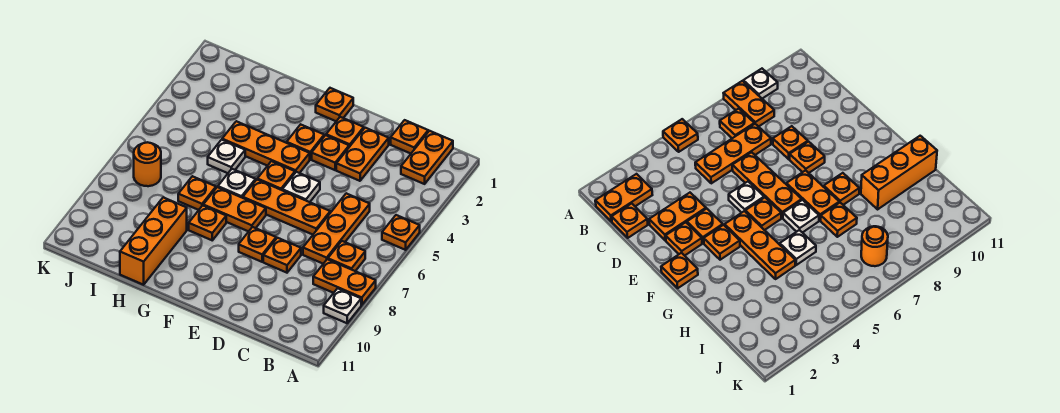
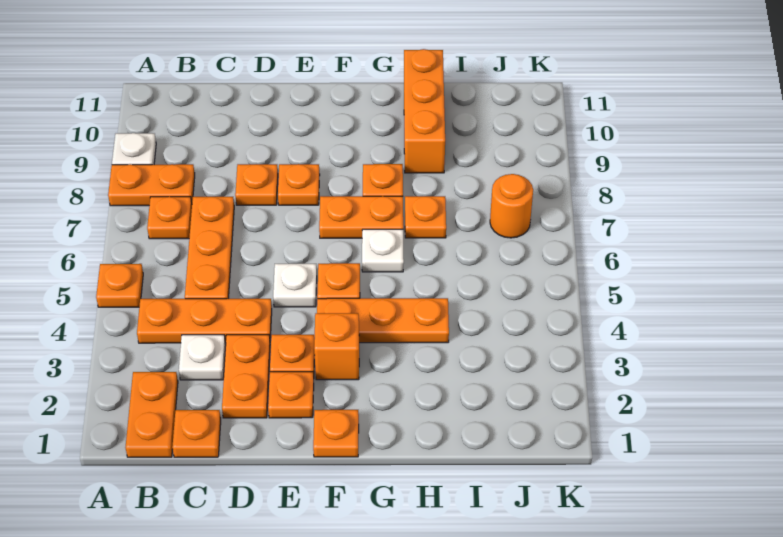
orange plate D6:F6 level 1 -> orange plate B4:D4 level 1
orange plate F3 level 1 -> orange brick F3 level 1
white plate H5 level 1 -> white plate C3 level 1

